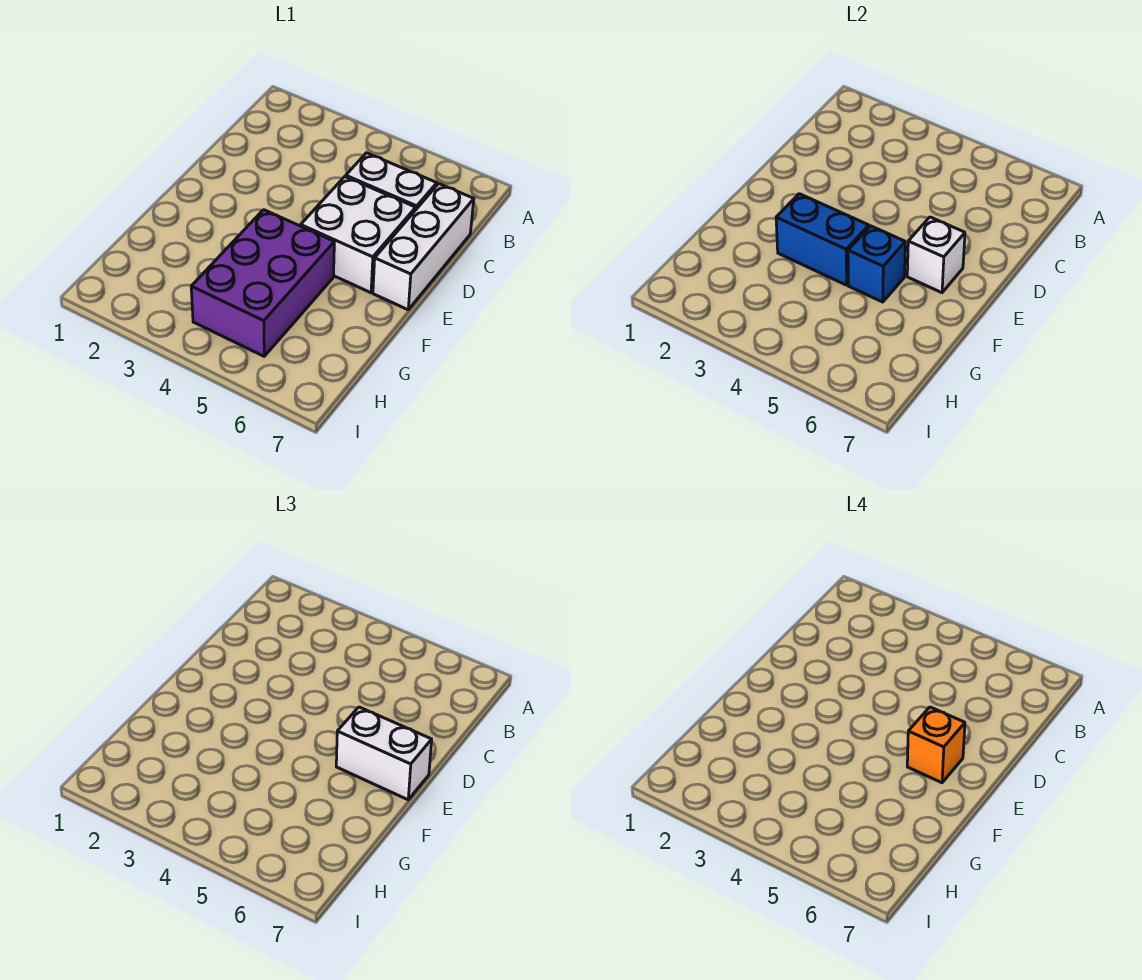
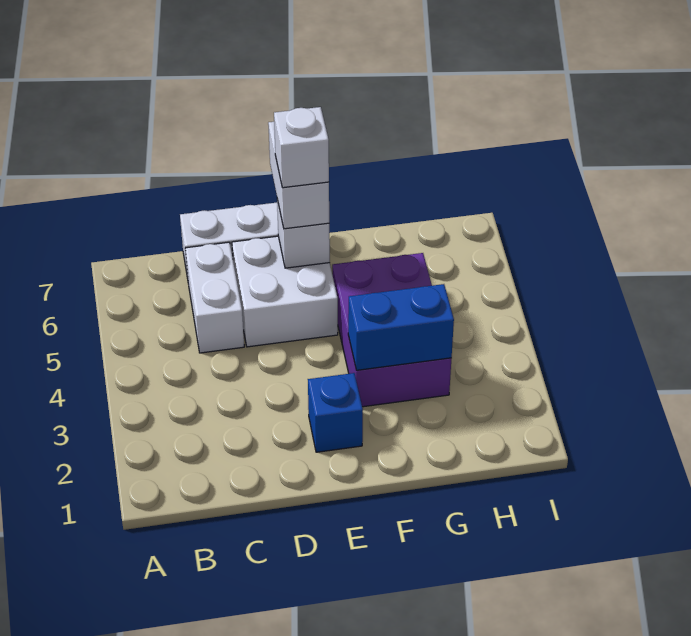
orange brick E6 level 4 -> white brick E6 level 4
blue brick F3:F4 level 2 -> blue brick F3:G3 level 2
purple brick F4:H5 level 1 -> purple brick F3:G5 level 1
blue brick F5 level 2 -> blue brick E2 level 1

